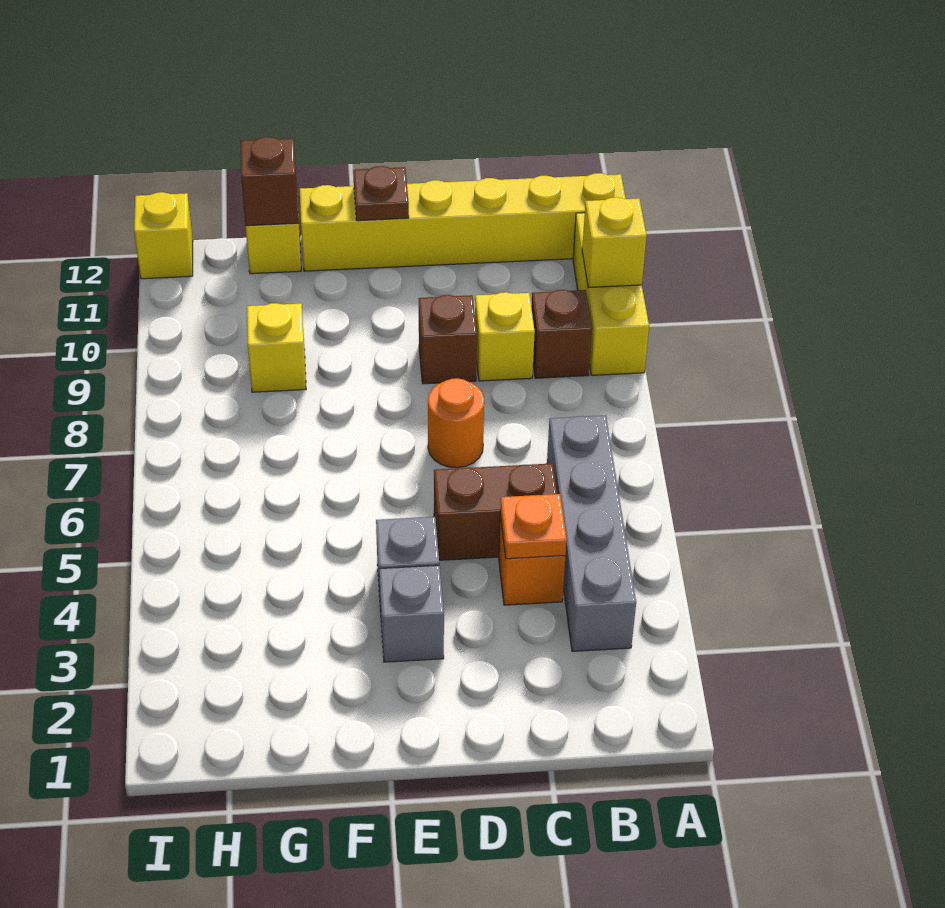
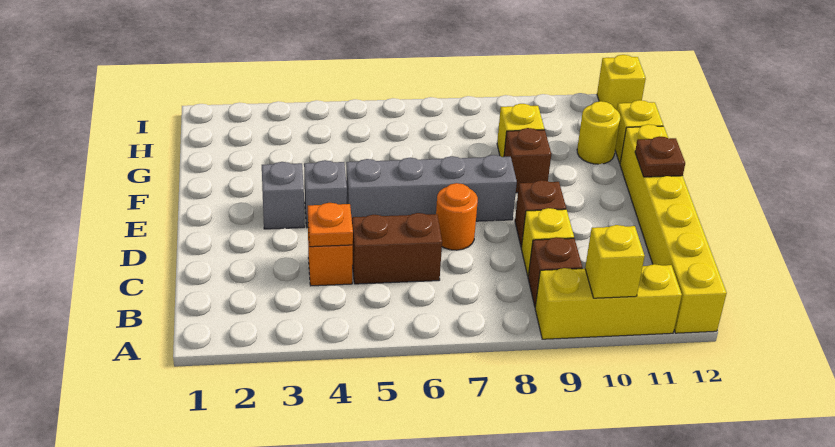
grey brick B3:B6 level 1 -> grey brick E5:E8 level 1
brown brick C5:D5 level 1 -> brown brick C5:C6 level 1
none -> yellow round brick G11 level 1
brown brick G12 level 2 -> brown brick F9 level 1

